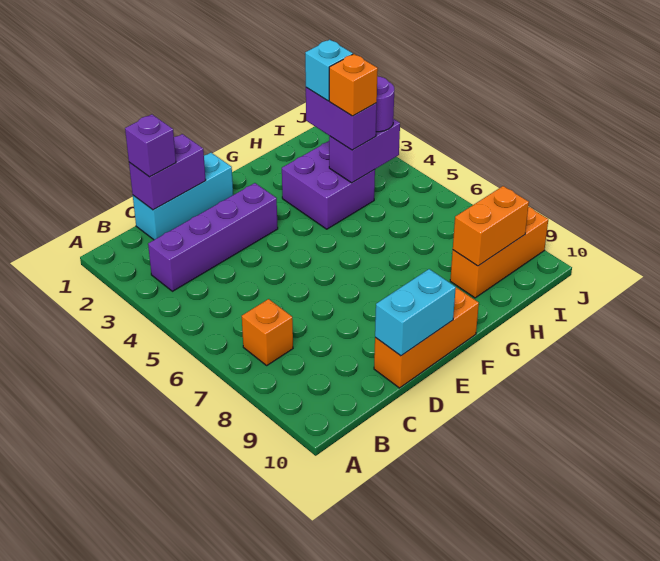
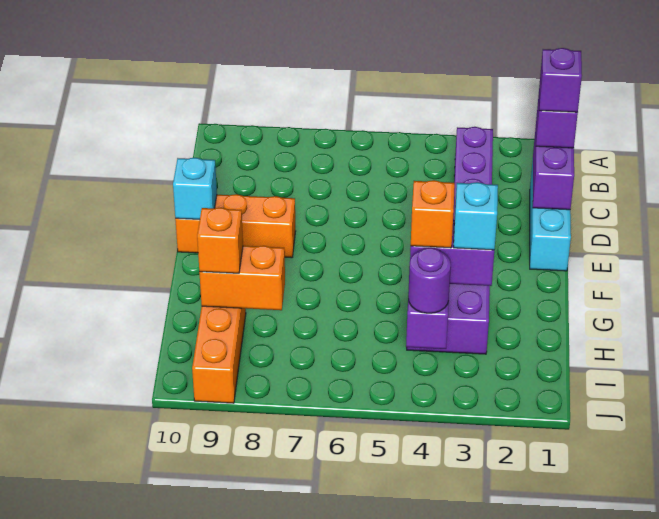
orange brick B7 level 1 -> orange brick H9 level 3
none -> purple brick C1 level 4
orange brick D10:F10 level 1 -> orange brick E8:E10 level 1
cyan brick D10:E10 level 2 -> cyan brick E10 level 2
orange brick H9:I9 level 2 -> orange brick H8:H9 level 2

